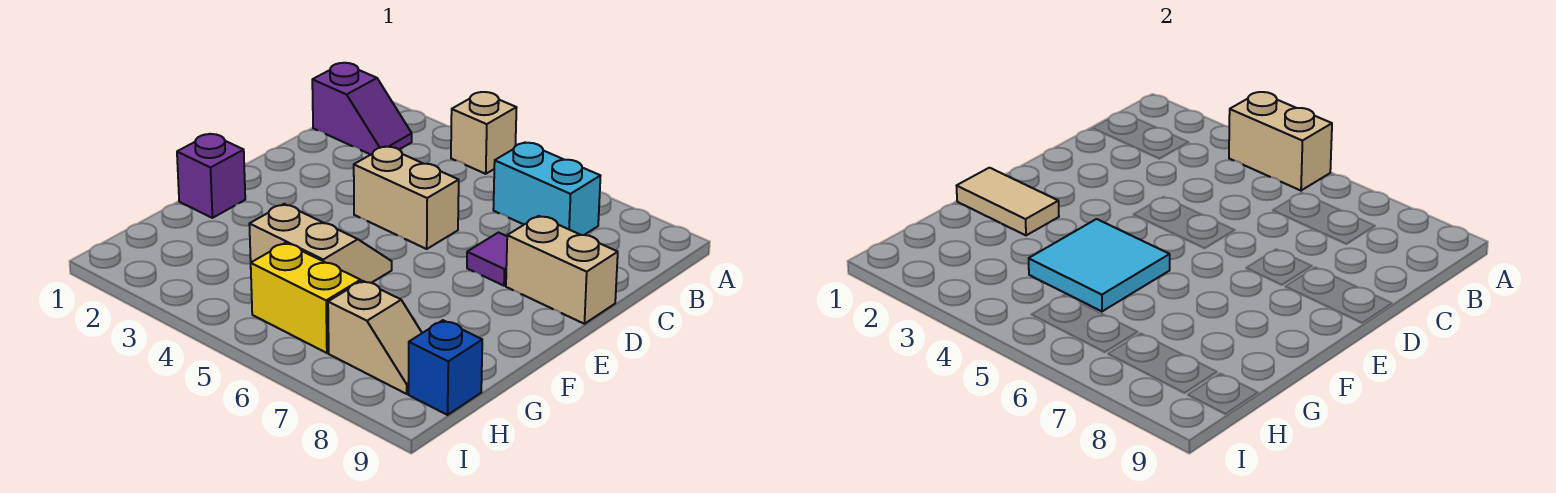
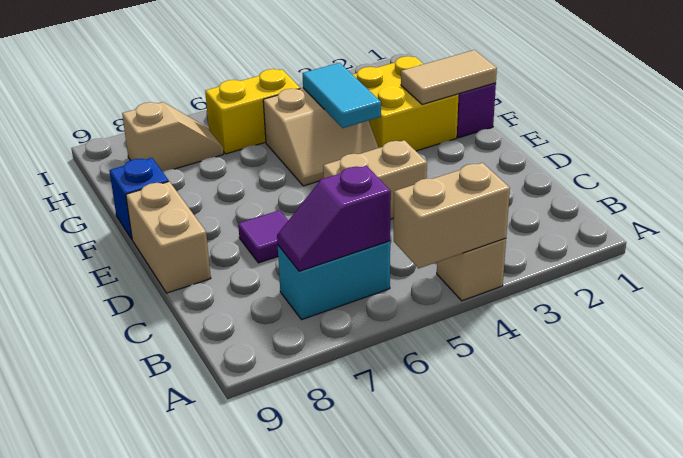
purple slope B1:B2 level 1 top 1 -> purple slope B6:B7 level 2 top 6
tan brick D8:D9 level 1 -> tan brick D9:E9 level 1
none -> yellow brick F2:G3 level 1
cyan tile F4:G5 level 2 -> cyan tile F4:G4 level 2
tan slope H7:H8 level 1 top 7 -> tan slope H7:H8 level 1 top 8
blue brick H9 level 1 -> blue brick F9 level 1

